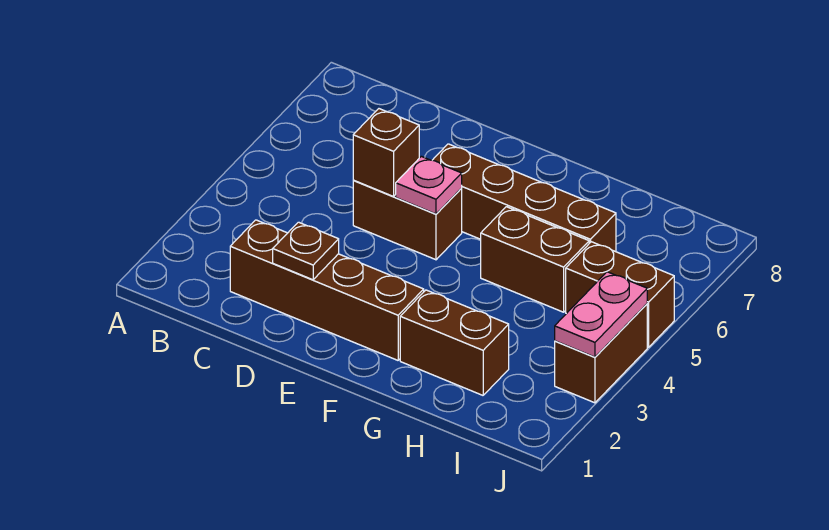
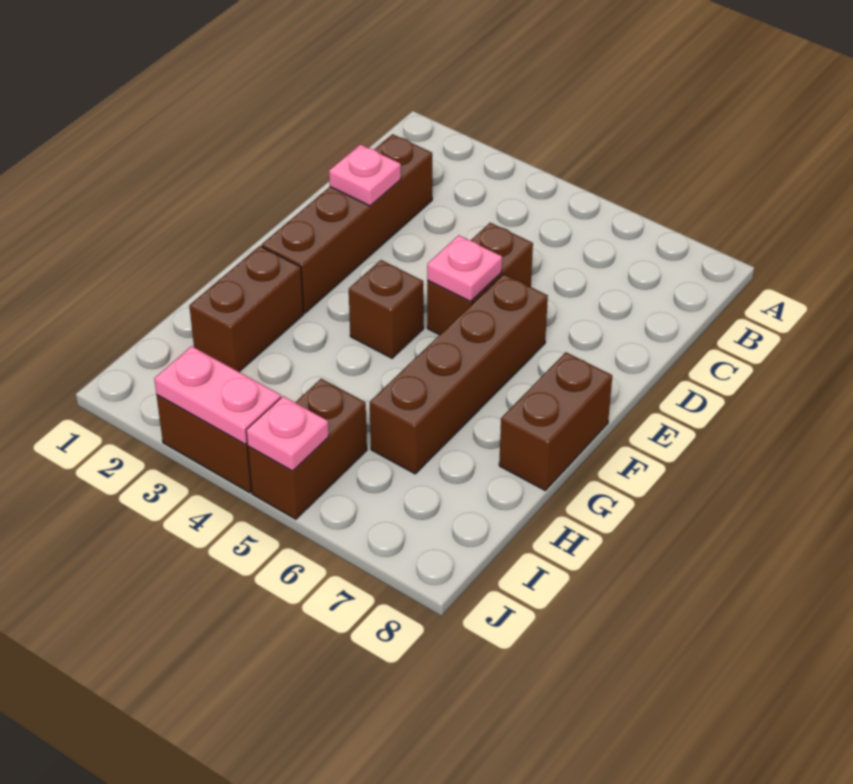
brown plate D2 level 2 -> pink plate D2 level 2
brown brick D5 level 2 -> brown brick F4 level 1
brown brick G5:H5 level 1 -> brown brick F8:G8 level 1
none -> pink plate J5 level 2

